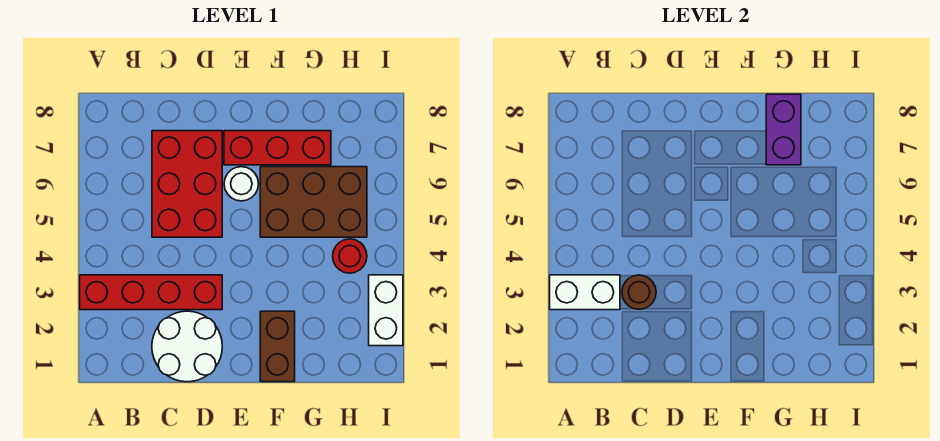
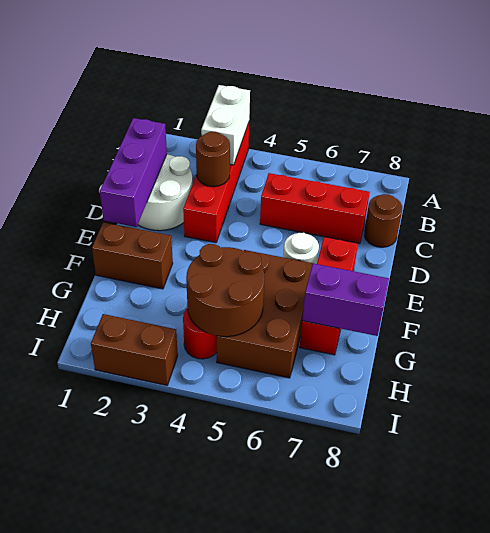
none -> purple brick C1:E1 level 2
red brick C5:D7 level 1 -> red brick C5:C7 level 1
none -> brown round brick C8 level 1
none -> brown round brick G4:H5 level 2
white brick I2:I3 level 1 -> brown brick I2:I3 level 1

